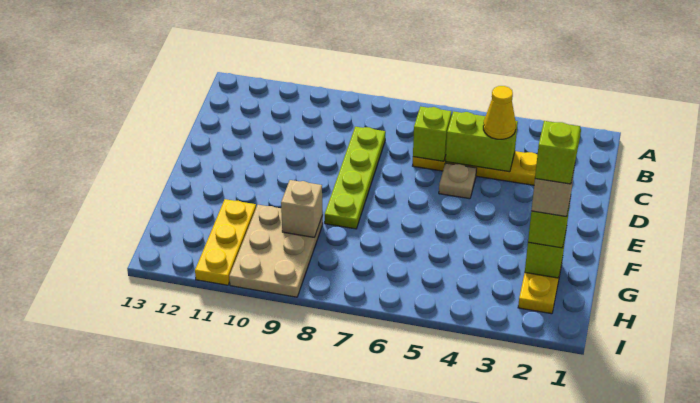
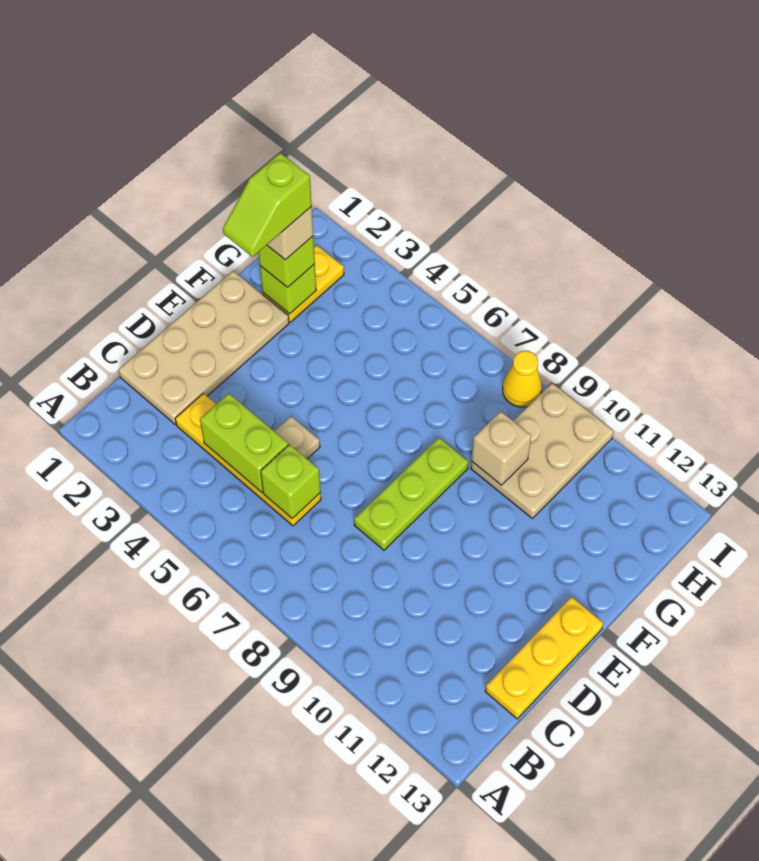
none -> tan plate C1:F2 level 1
yellow cone C4 level 3 -> yellow cone I8 level 1
lime plate C8:F8 level 1 -> lime plate D8:F8 level 1
yellow plate G11:I11 level 1 -> yellow plate C13:E13 level 1

